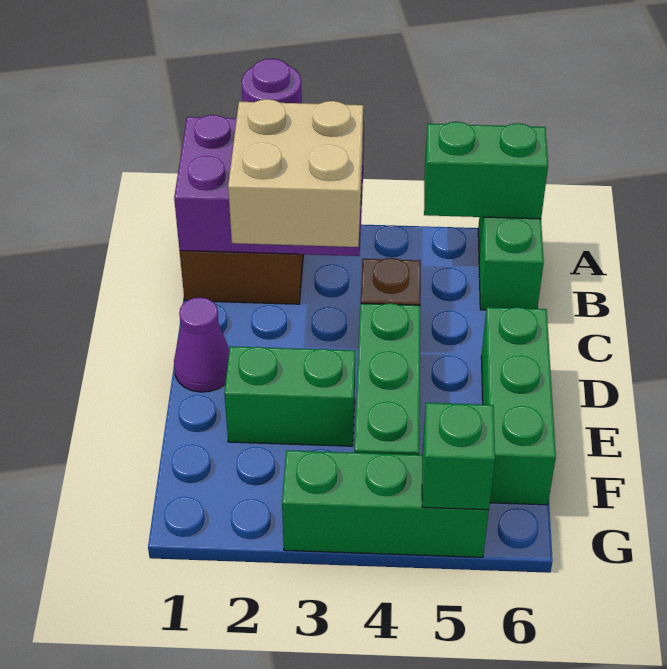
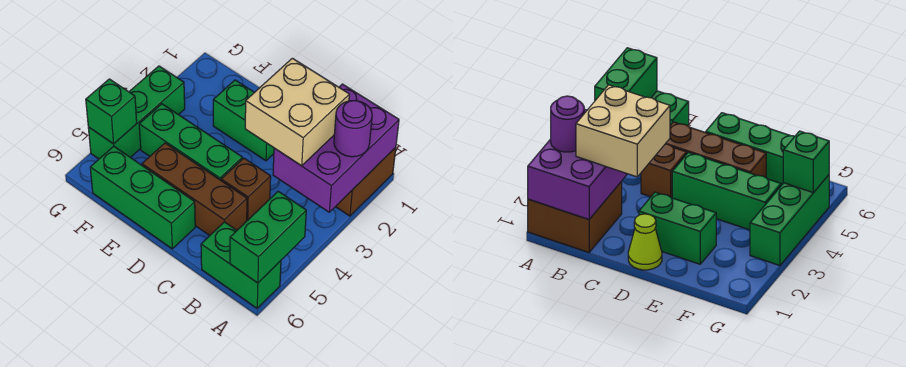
none -> brown brick C5:E5 level 1
purple cone D1 level 1 -> lime cone D1 level 1
green brick E2:E3 level 1 -> green brick D2:E2 level 1

